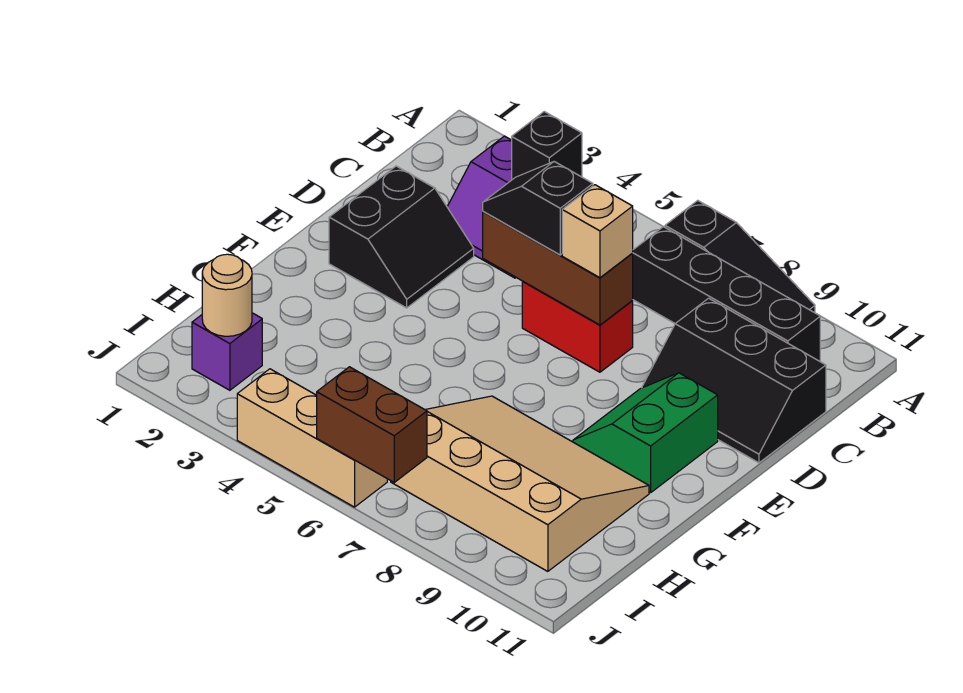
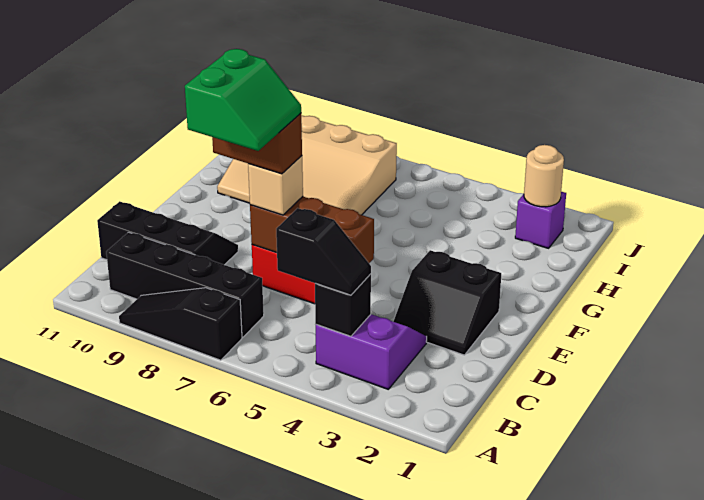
black slope D2:E3 level 1 top 2 -> black slope D2:E3 level 1 top E
black slope D5:D6 level 3 top 6 -> black slope B4:B5 level 3 top 5
green slope E9:F10 level 1 top 10 -> green slope C7:D8 level 5 top 8
tan brick J4:J6 level 1 -> none
brown brick J6:J7 level 2 -> brown brick D7:D8 level 4

